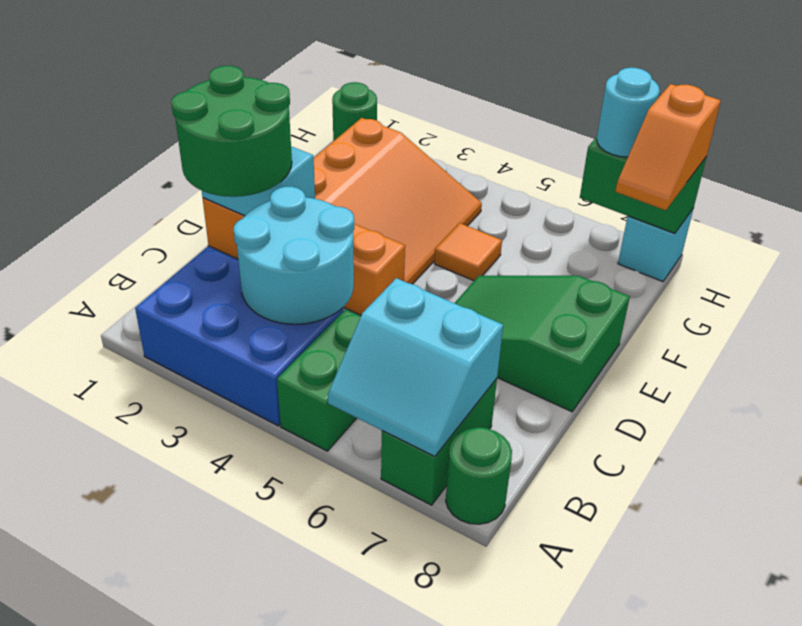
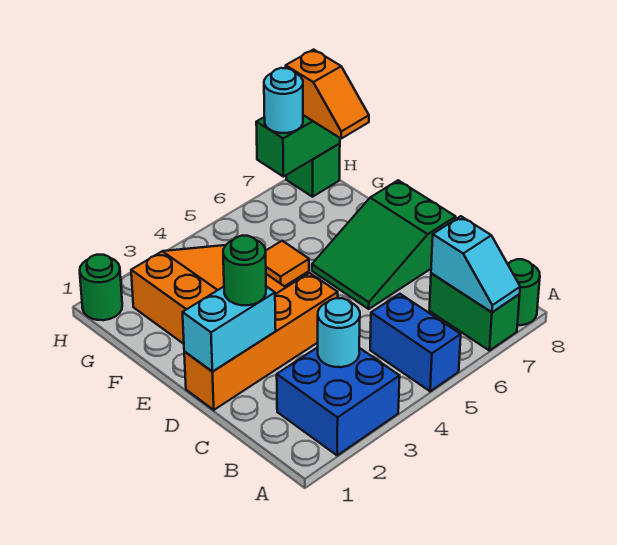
blue brick A2:B4 level 1 -> blue brick A2:B3 level 1
green brick A5:B5 level 1 -> blue brick A5:B5 level 1
cyan slope A6:B7 level 2 top B -> cyan slope A7:B7 level 2 top B
cyan round brick B3:C4 level 2 -> cyan round brick B3 level 2
green round brick C1:D2 level 3 -> green round brick D2 level 3
cyan brick H8 level 1 -> green brick H8 level 1

